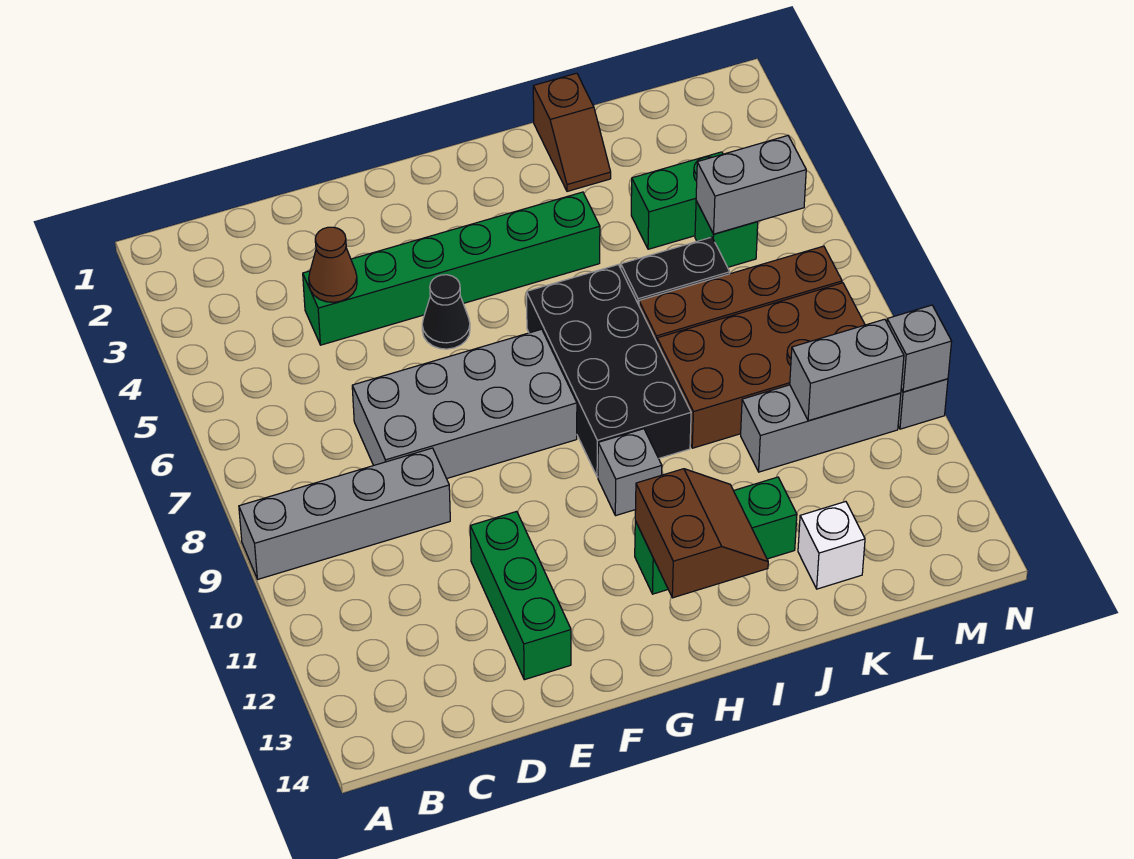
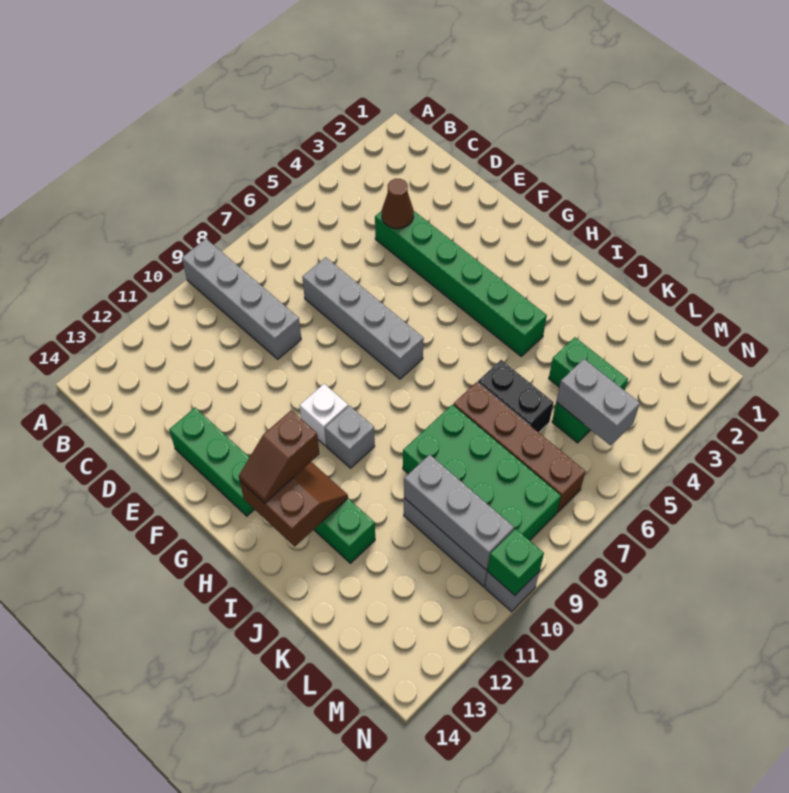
grey brick D7:G8 level 1 -> grey brick D7:G7 level 1
green brick E11:E13 level 1 -> green brick E13:G13 level 1
black cone F5 level 1 -> none
black brick H6:I9 level 1 -> none
brown slope H12:I13 level 2 top H -> brown slope H12:I13 level 2 top 13
brown slope J1:J2 level 1 top 1 -> brown slope H12:H13 level 3 top 12
brown brick J8:M9 level 1 -> green brick J8:M9 level 1
white brick K13 level 1 -> white brick G10 level 1
grey brick L10:M10 level 2 -> grey brick K10:M10 level 2
grey brick N10 level 2 -> green brick N10 level 2

